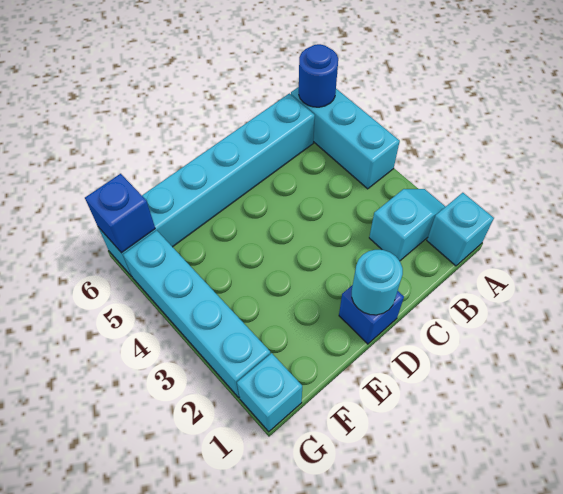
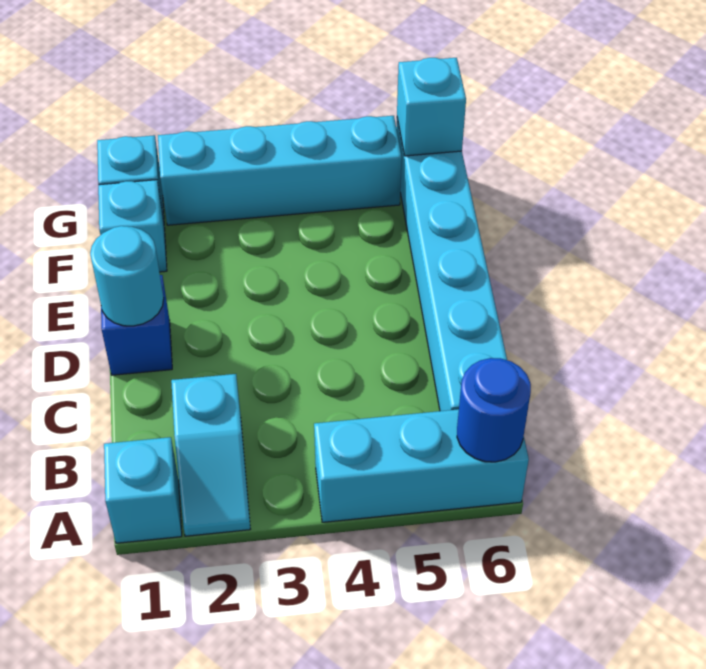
none -> cyan brick F1 level 1
blue brick G6 level 2 -> cyan brick G6 level 2

